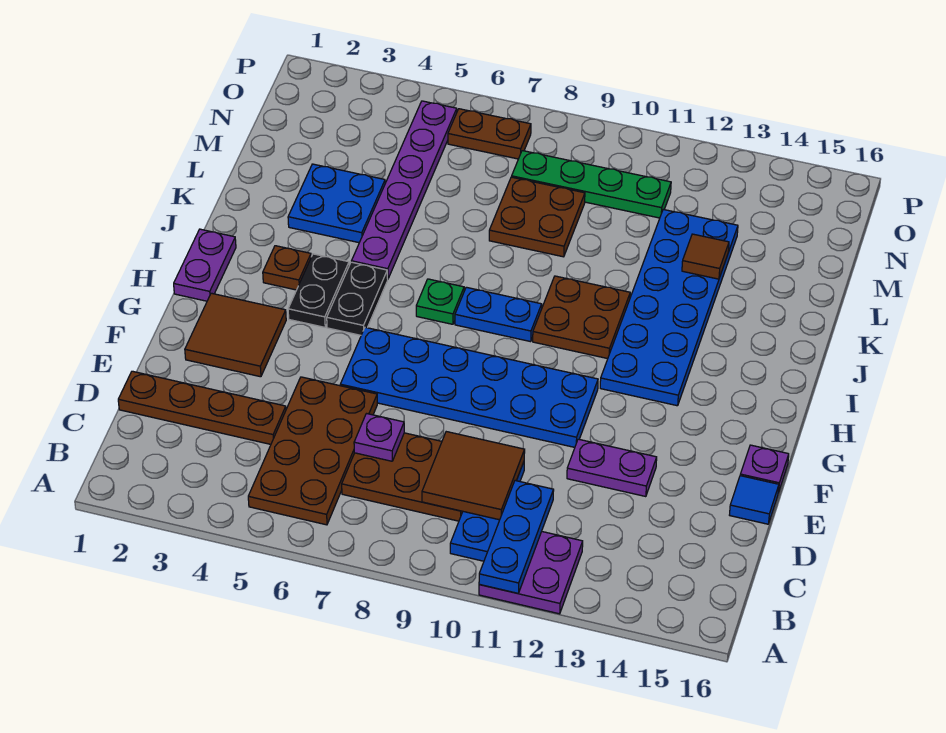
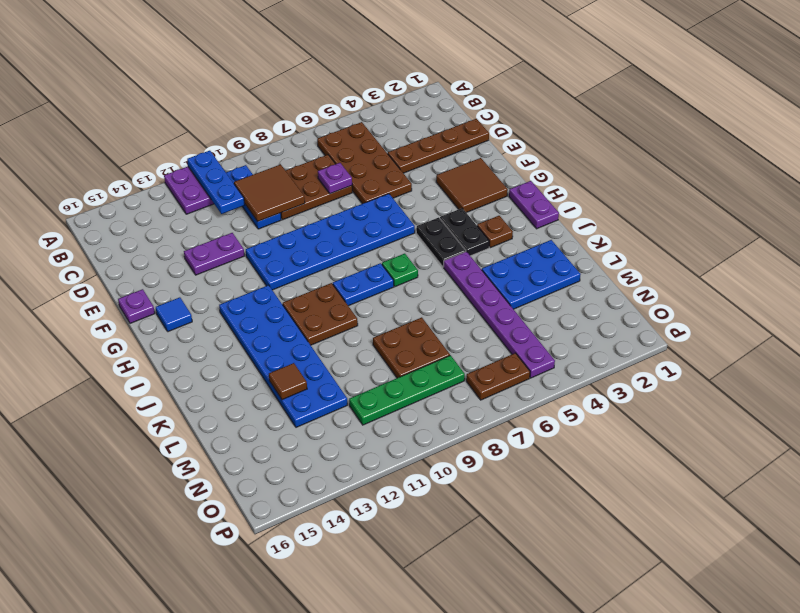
blue tile E16 level 1 -> blue tile G15 level 1
blue plate K3:L4 level 1 -> blue plate K2:L4 level 1

